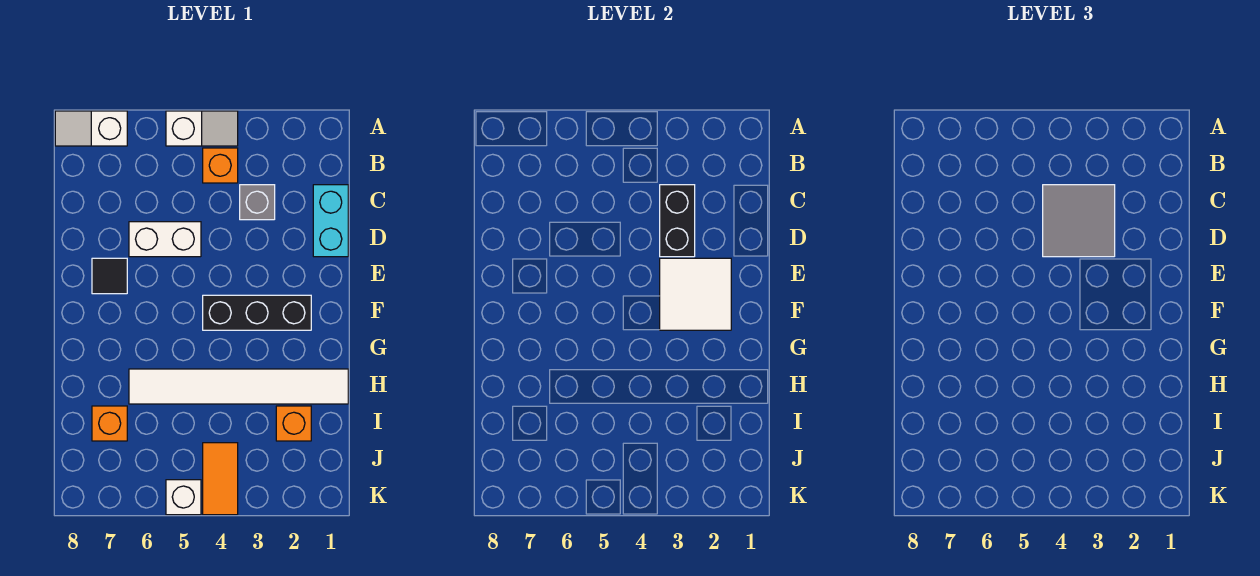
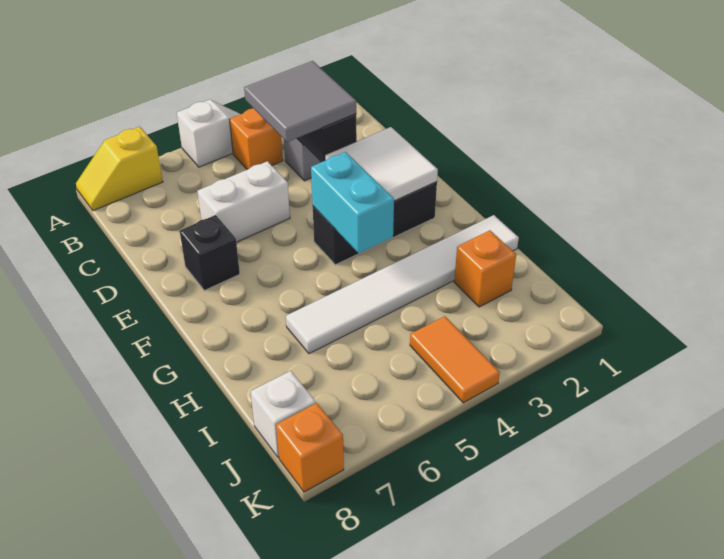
white slope A7:A8 level 1 top 7 -> yellow slope A7:A8 level 1 top 7
cyan brick C1:D1 level 1 -> cyan brick F4:G4 level 2
black tile E7 level 1 -> black brick E7 level 1
orange brick I7 level 1 -> orange brick K8 level 1
white brick K5 level 1 -> white brick J8 level 1

